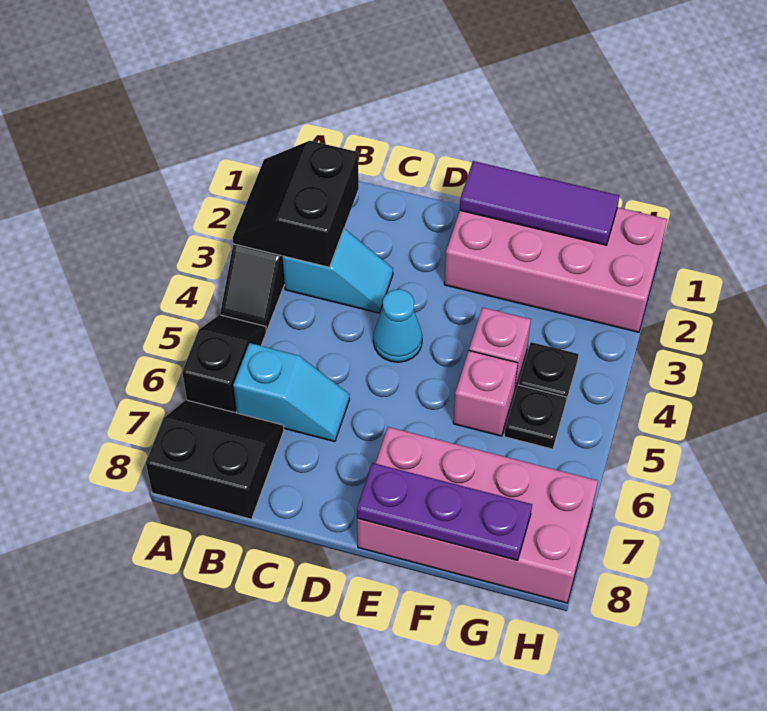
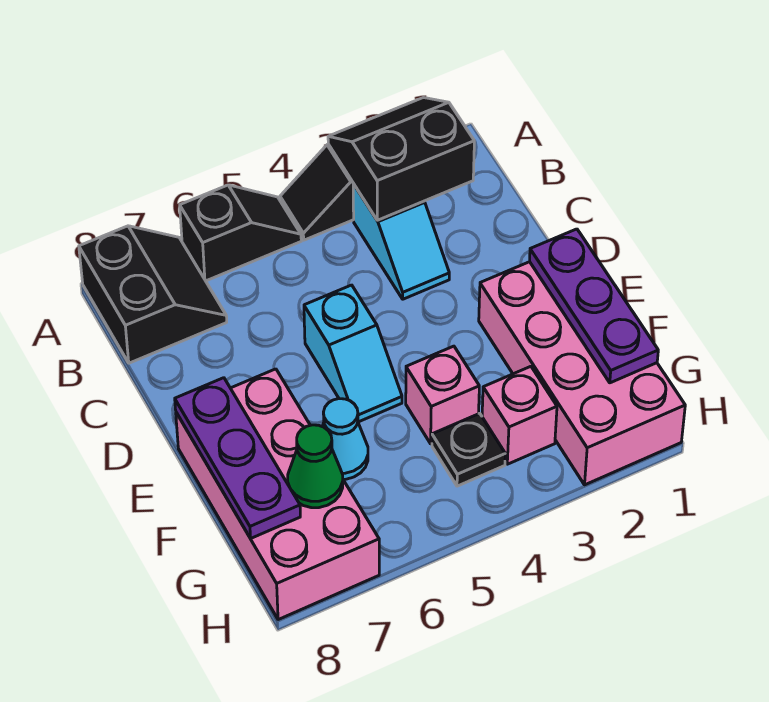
cyan slope B6:C6 level 1 top B -> cyan slope D5:E5 level 1 top D
cyan cone D4 level 1 -> cyan cone F6 level 1
purple tile E1:G1 level 2 -> purple plate E1:G1 level 2
pink brick F5 level 1 -> pink brick G3 level 1
black plate G5 level 1 -> none
none -> green cone G7 level 2

